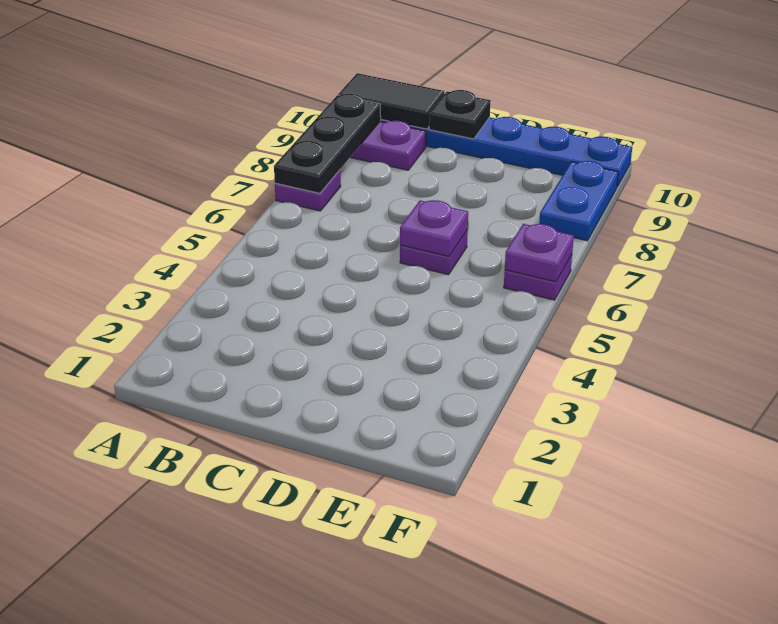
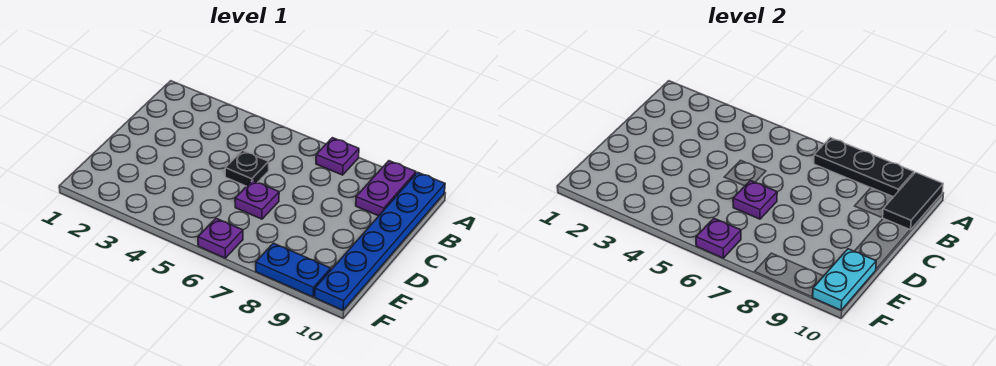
black plate C10 level 2 -> black plate C5 level 1
none -> cyan plate E10:F10 level 2

